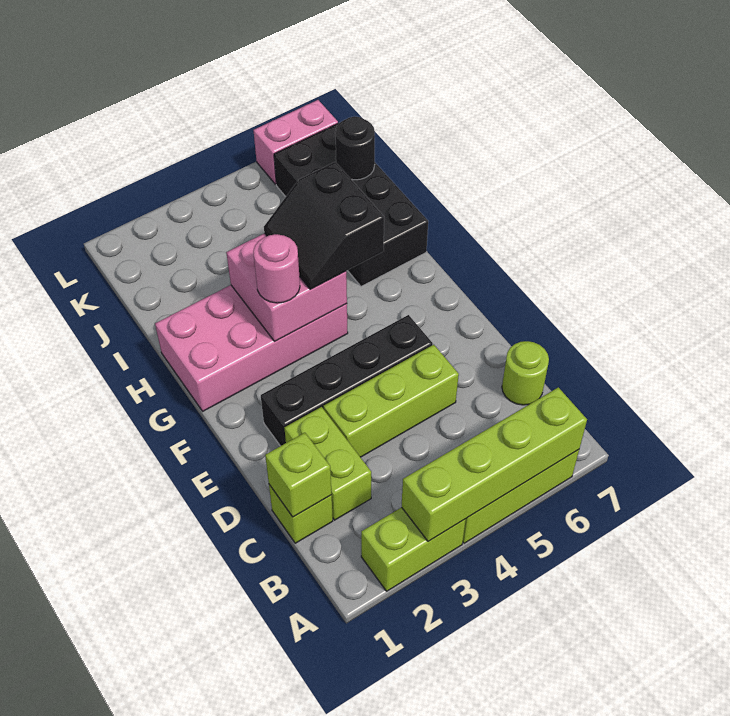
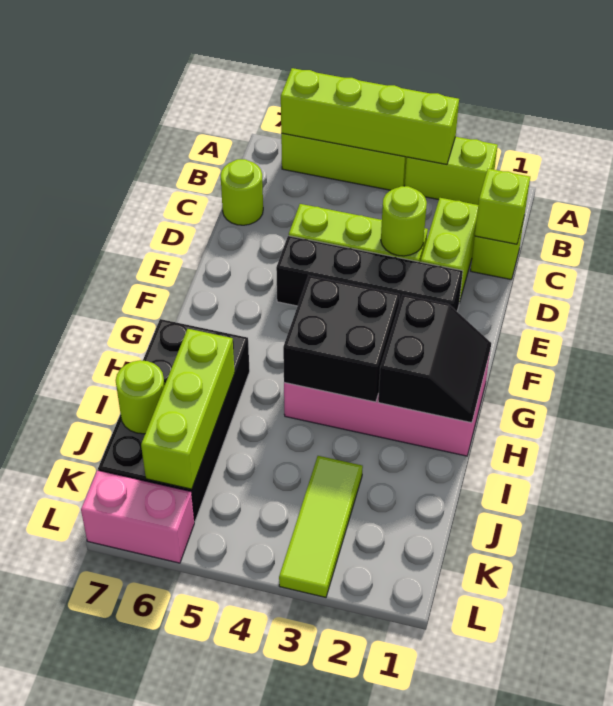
none -> lime round brick D3 level 2
pink brick G3:H4 level 2 -> black brick G3:H4 level 2
pink round brick G3 level 3 -> none
black slope G4:H5 level 3 top 5 -> black slope G1:H2 level 2 top 2
none -> lime brick I6:K6 level 2
none -> lime tile J3:L3 level 1
black round brick J7 level 2 -> lime round brick J7 level 2

